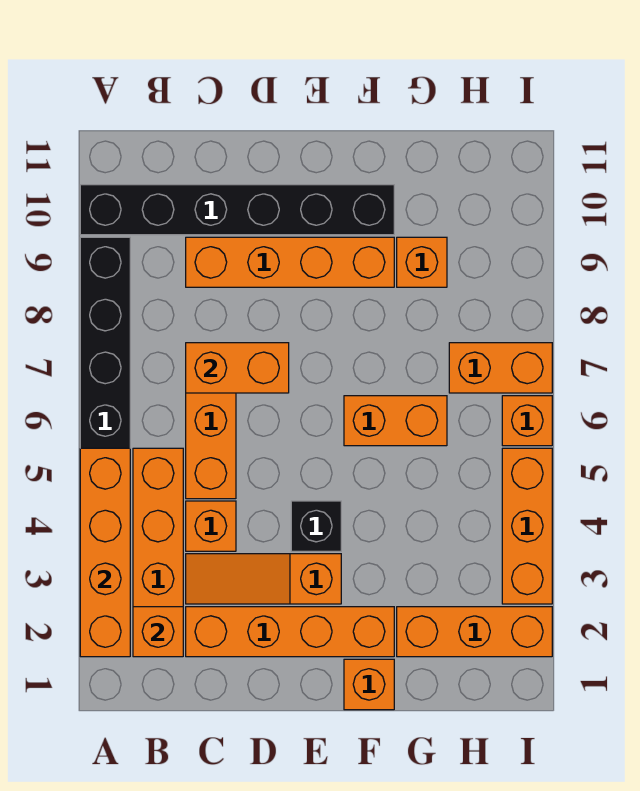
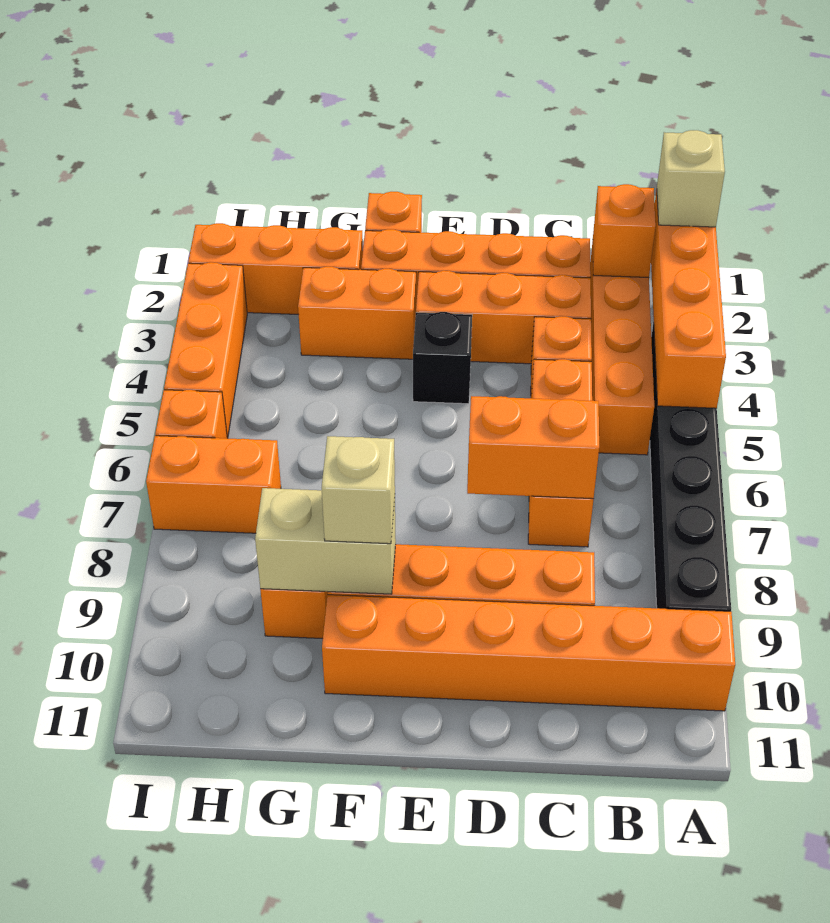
none -> tan brick A2 level 3
black brick A10:F10 level 1 -> orange brick A10:F10 level 1
orange slope C3:E3 level 1 top E -> orange brick C3:E3 level 1
orange brick F6:G6 level 1 -> orange brick F3:G3 level 1
none -> tan brick F9:G9 level 2
none -> tan brick F9 level 3

